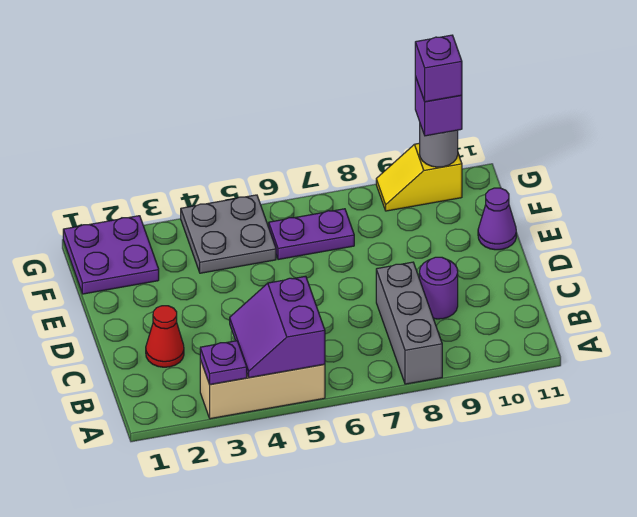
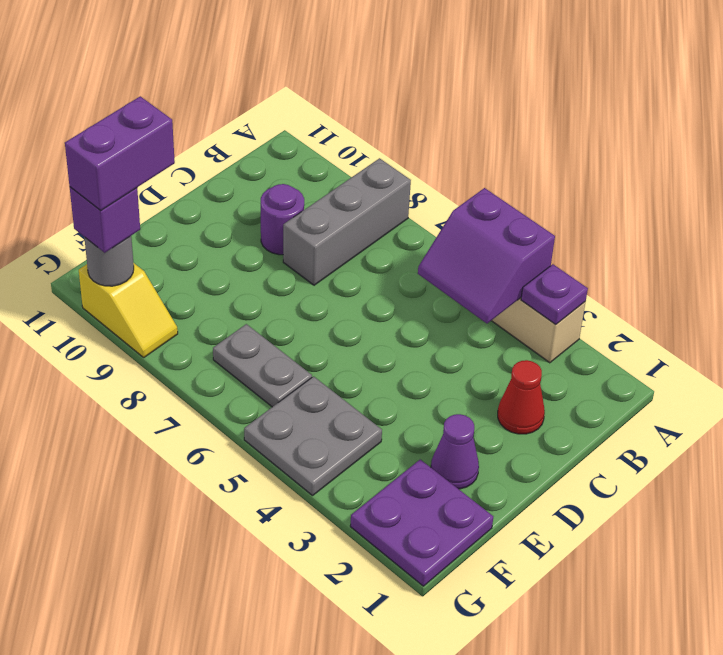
purple slope A4:B5 level 2 top 5 -> purple slope A4:B5 level 2 top A
purple cone E11 level 1 -> purple cone E2 level 1
purple plate F6:F7 level 1 -> grey plate F6:F7 level 1
purple brick G10 level 4 -> purple brick F10:G10 level 4

